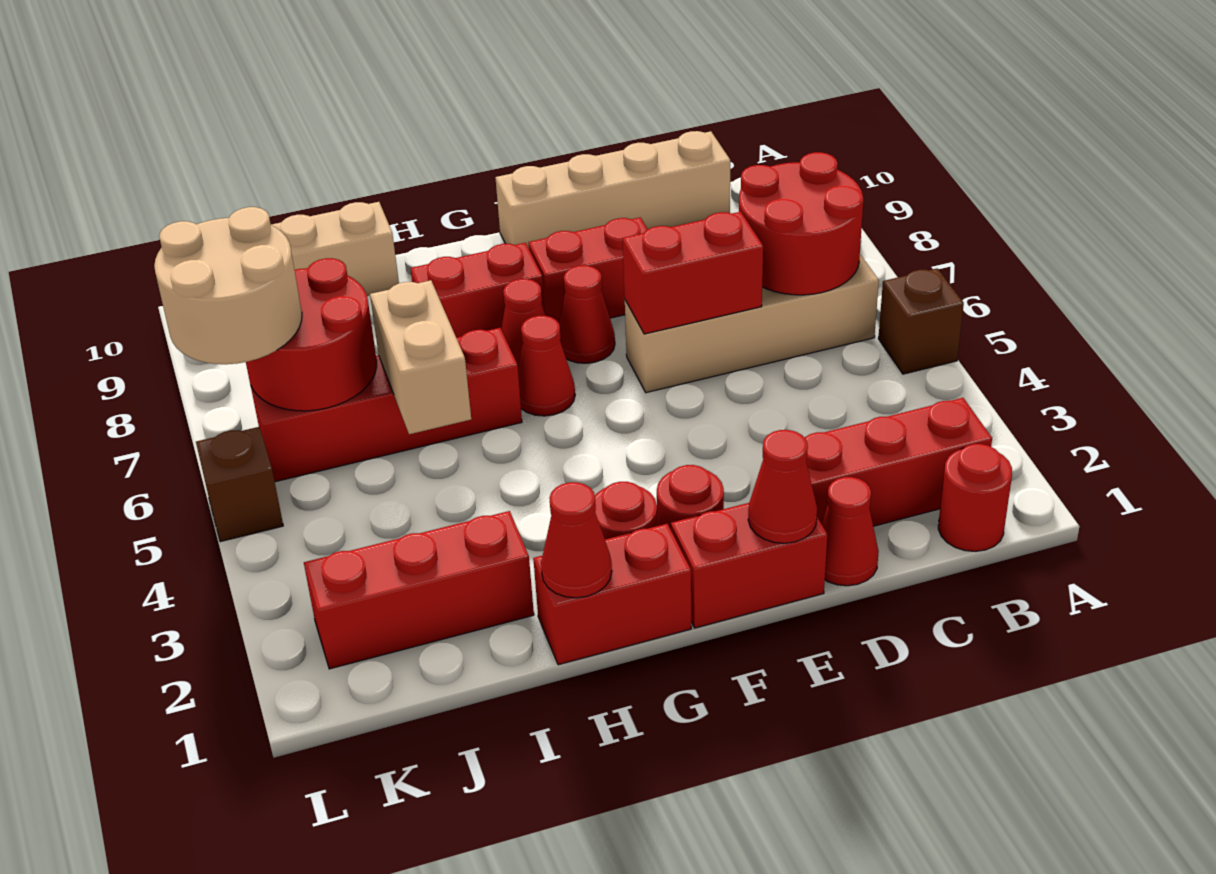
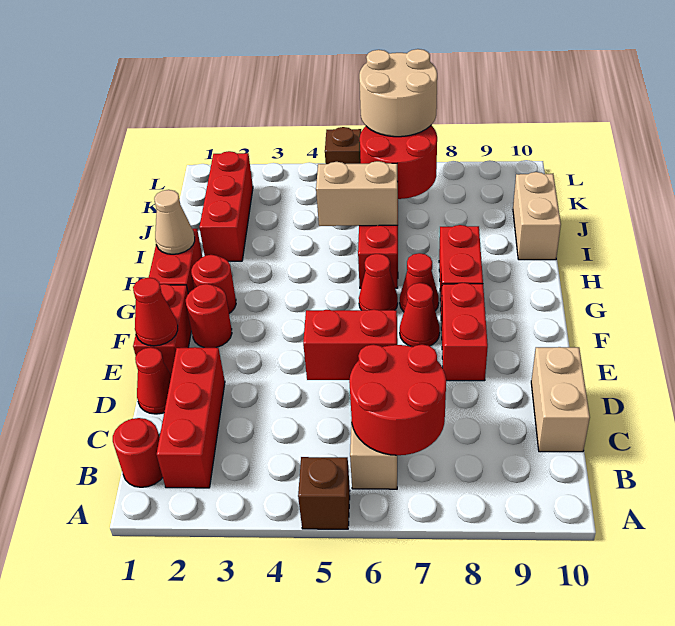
tan brick C10:F10 level 1 -> tan brick C10:D10 level 1
red brick D6:E6 level 2 -> red brick D5:D6 level 2
red cone H1 level 2 -> tan cone H1 level 2

